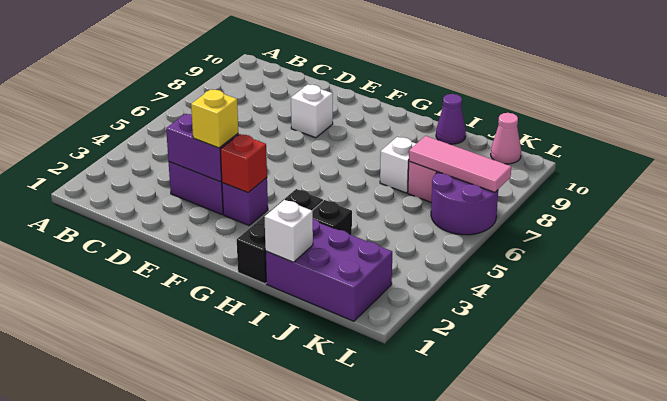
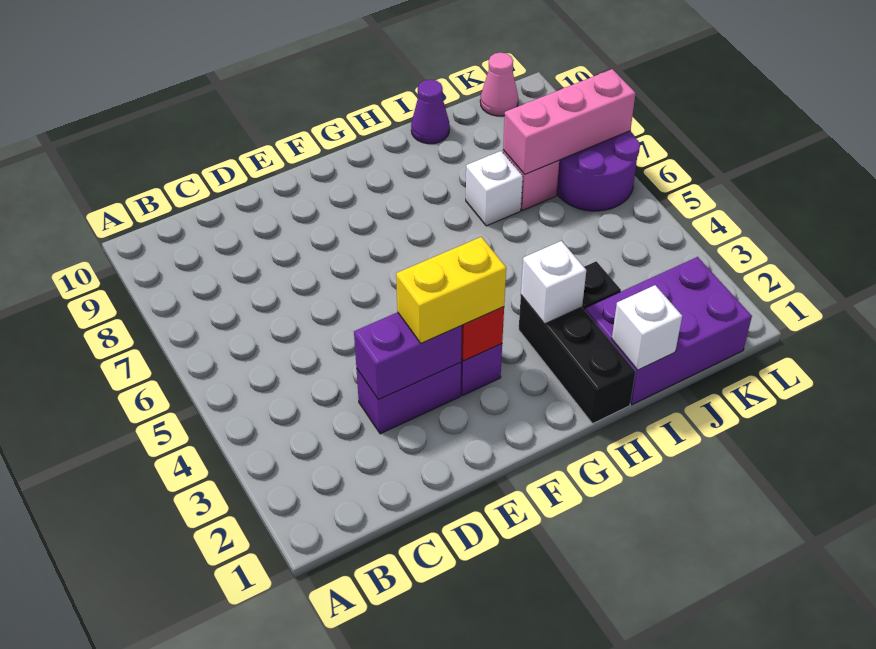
yellow brick E3 level 3 -> yellow brick E3:F3 level 3
white brick E8 level 1 -> white brick H3 level 2
pink tile J7:L7 level 2 -> pink brick J7:L7 level 2

